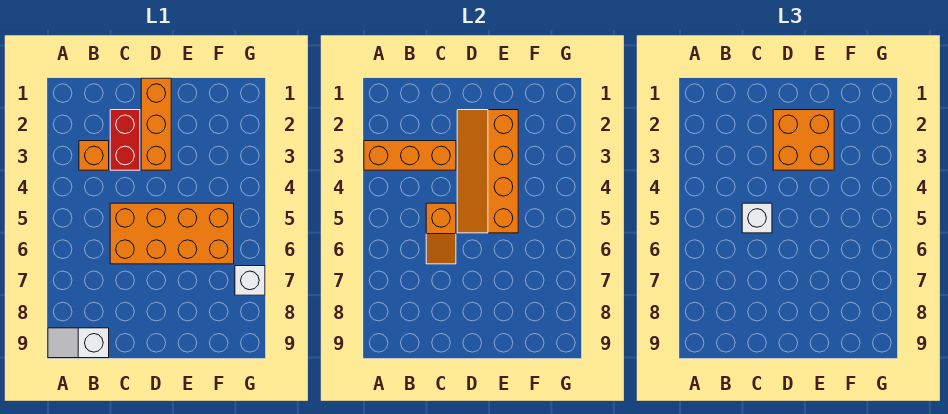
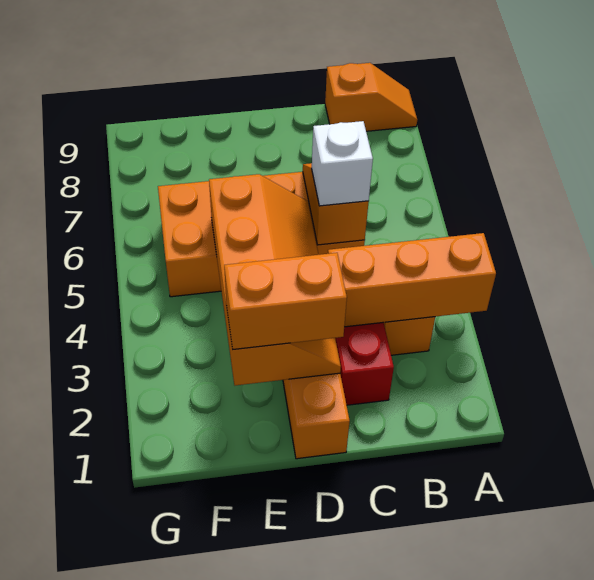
white slope A9:B9 level 1 top B -> orange slope A9:B9 level 1 top B
orange brick D2:E3 level 3 -> orange brick D2:E2 level 3
white brick G7 level 1 -> none

